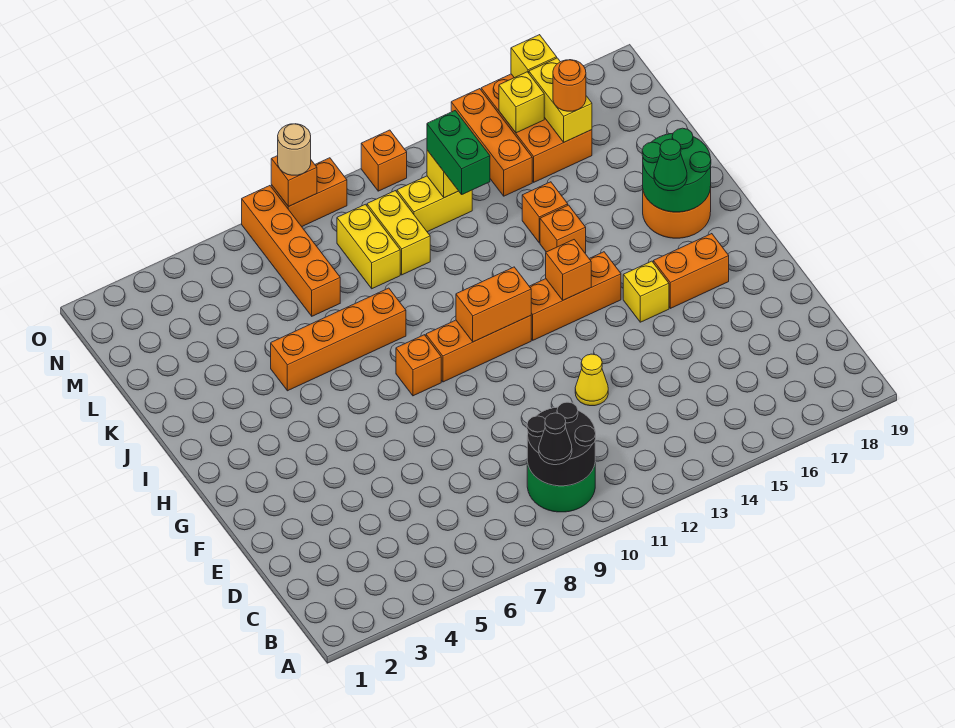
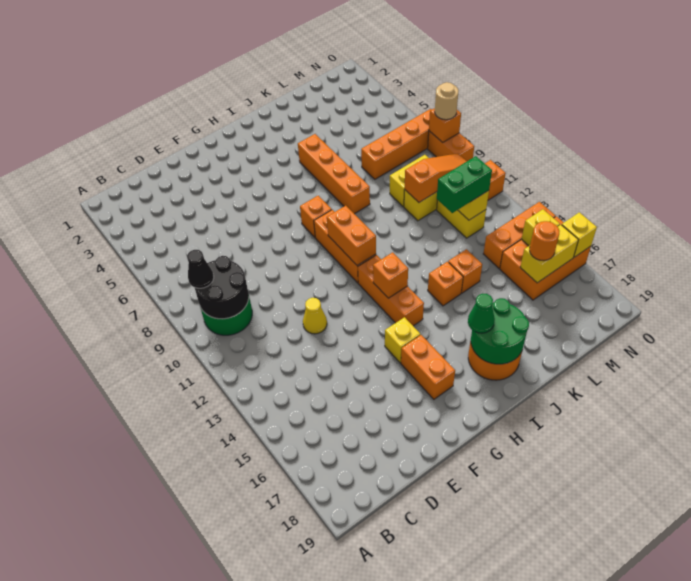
none -> orange slope L10:N10 level 2 top L

